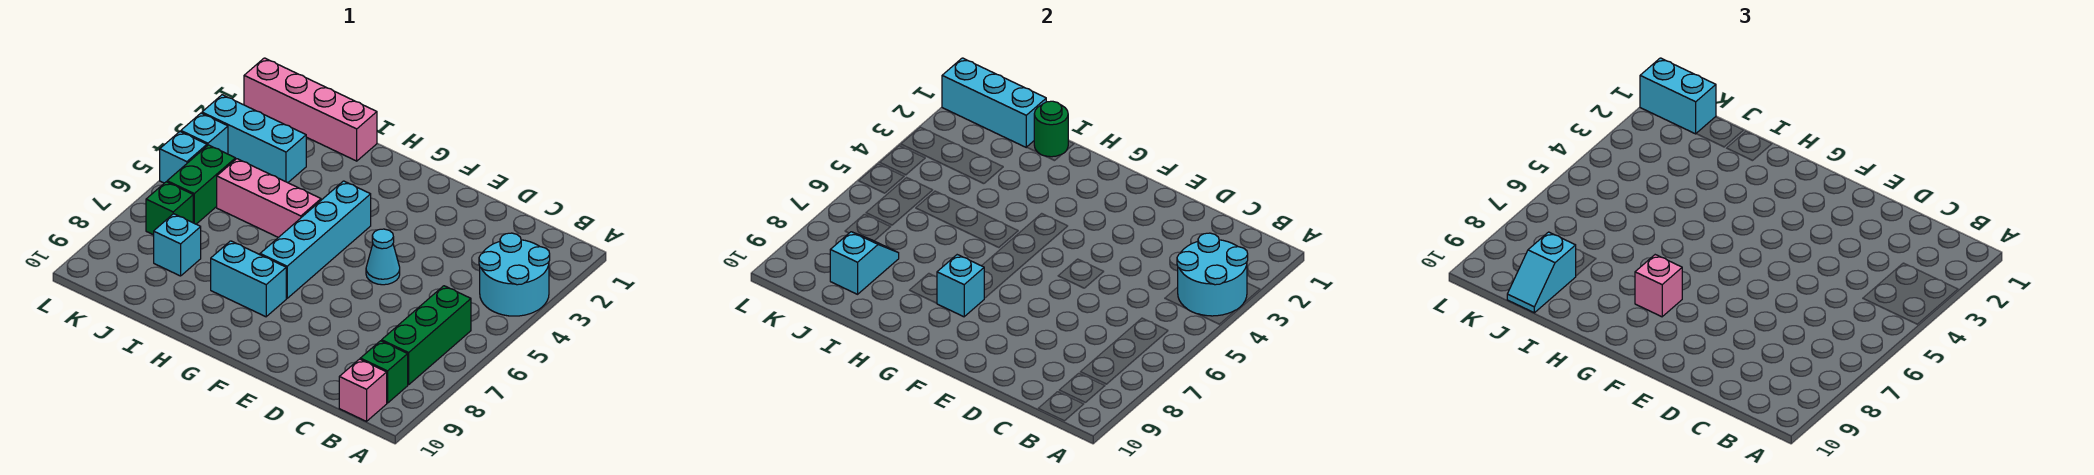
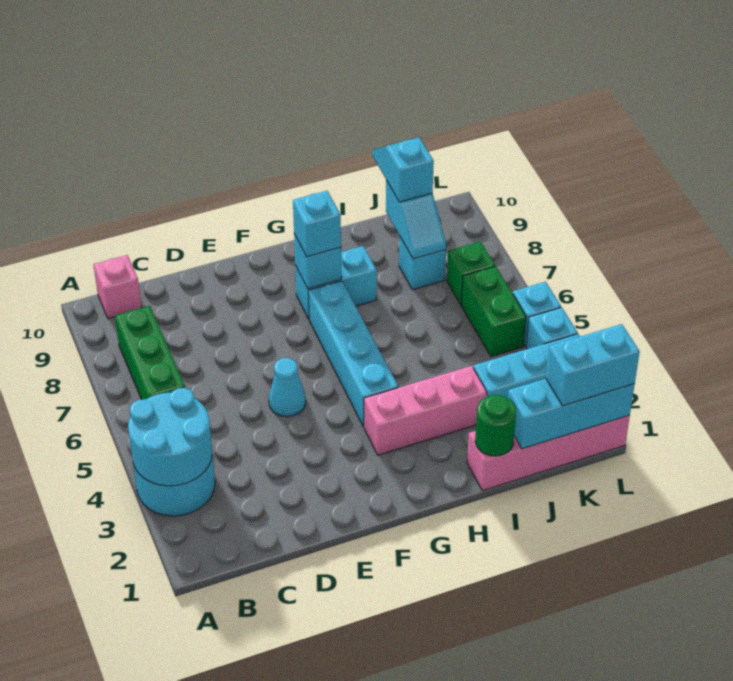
green brick B9 level 1 -> none
pink brick G8 level 3 -> cyan brick G8 level 3
pink brick H5:J5 level 1 -> pink brick G3:I3 level 1

